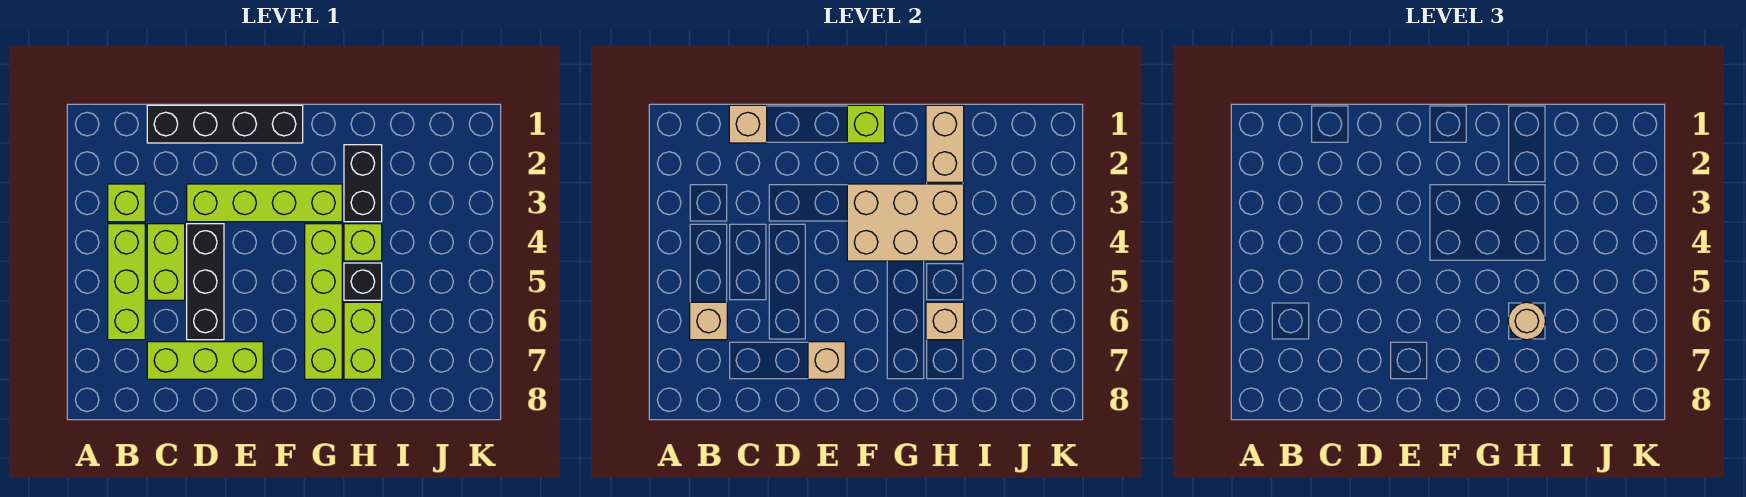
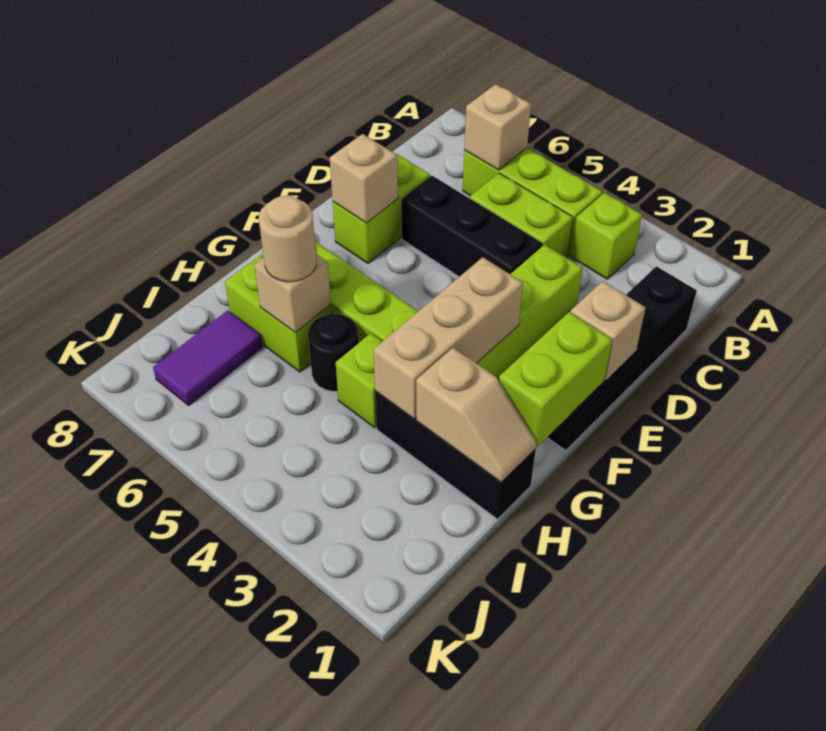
tan brick C1 level 2 -> tan brick E1 level 2
lime brick C7:E7 level 1 -> lime brick D7:E7 level 1
lime brick F1 level 2 -> lime brick F1:G1 level 2
tan brick F3:H4 level 2 -> tan brick F3:H3 level 2
tan brick H1:H2 level 2 -> tan slope H1:H2 level 2 top 2
black brick H2:H3 level 1 -> black brick H1:H3 level 1
black brick H5 level 1 -> black round brick H5 level 1
none -> purple tile I7:J7 level 1

